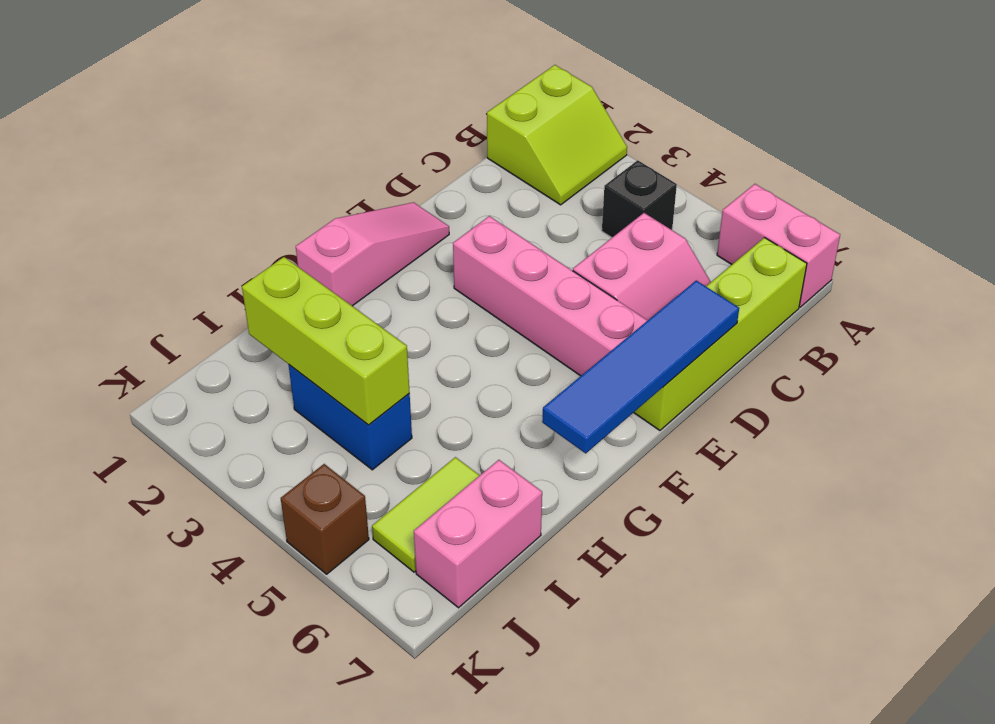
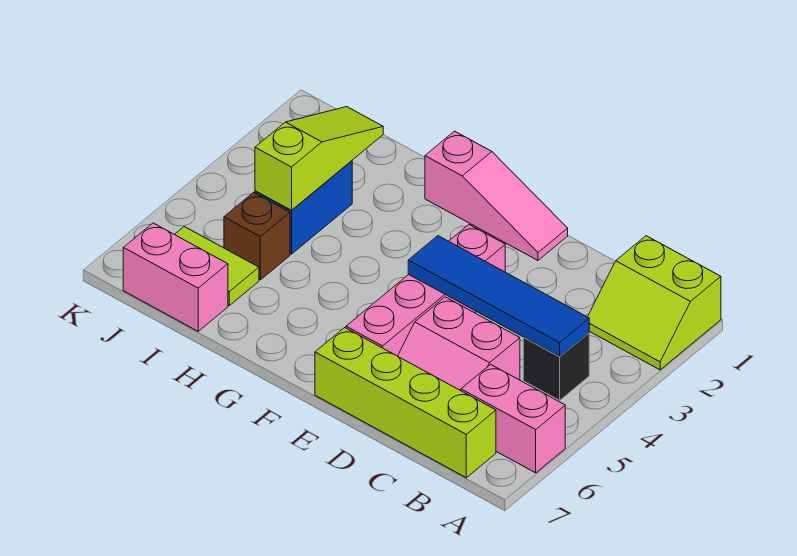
pink brick A6:A7 level 1 -> pink brick A6:B6 level 1
blue tile D7:G7 level 2 -> blue tile B4:E4 level 2
lime brick I2:I4 level 2 -> lime slope I2:I4 level 2 top 4
brown brick K5 level 1 -> brown brick I5 level 1

